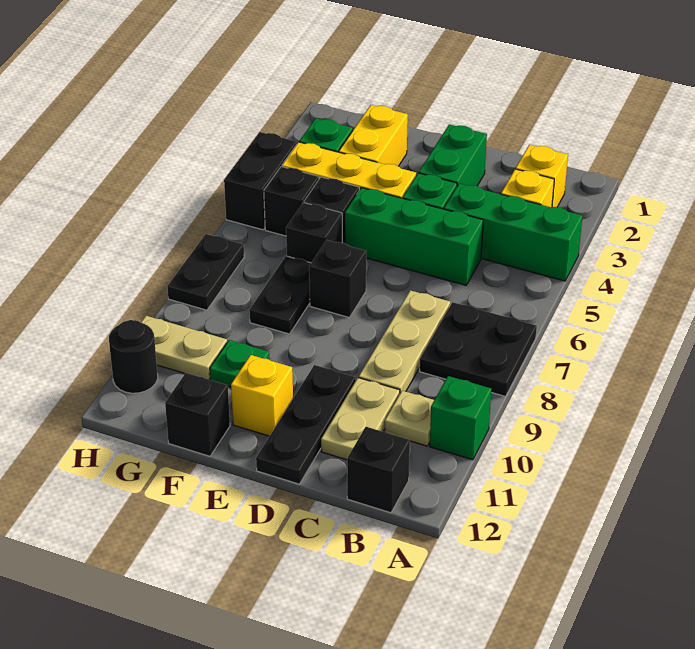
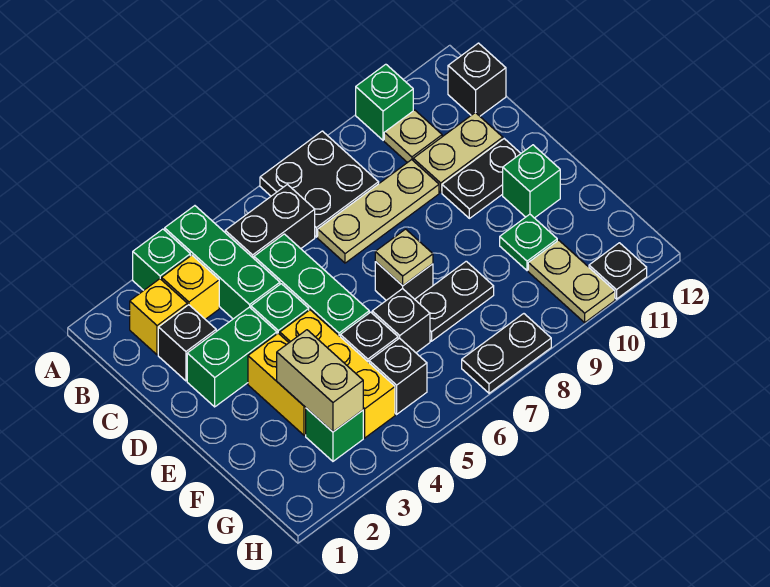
none -> green brick A3 level 1
black plate D10:D12 level 1 -> black plate D10:D11 level 1
none -> tan plate E7 level 2
yellow brick E11 level 1 -> green brick E11 level 1
yellow brick F2:F3 level 1 -> yellow brick E3:F3 level 1
none -> tan brick F3:G3 level 2
black brick F12 level 1 -> black brick C2 level 1
black brick H4:H5 level 1 -> black brick B5:B6 level 1
black round brick H11 level 1 -> black plate H11 level 1

